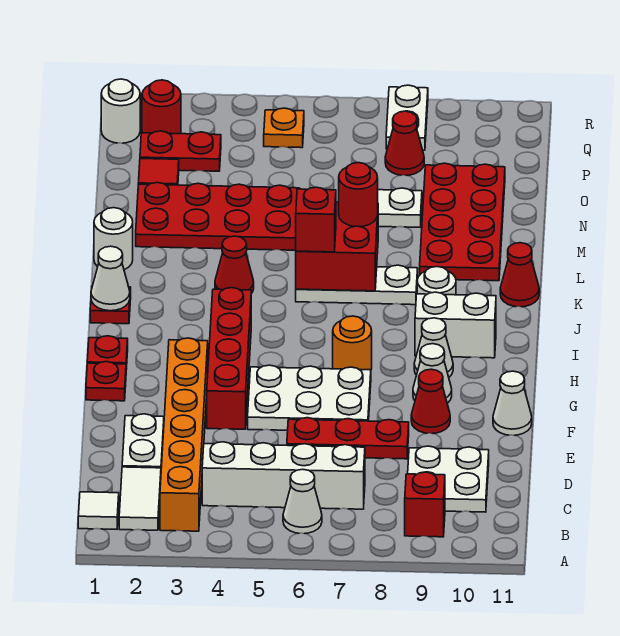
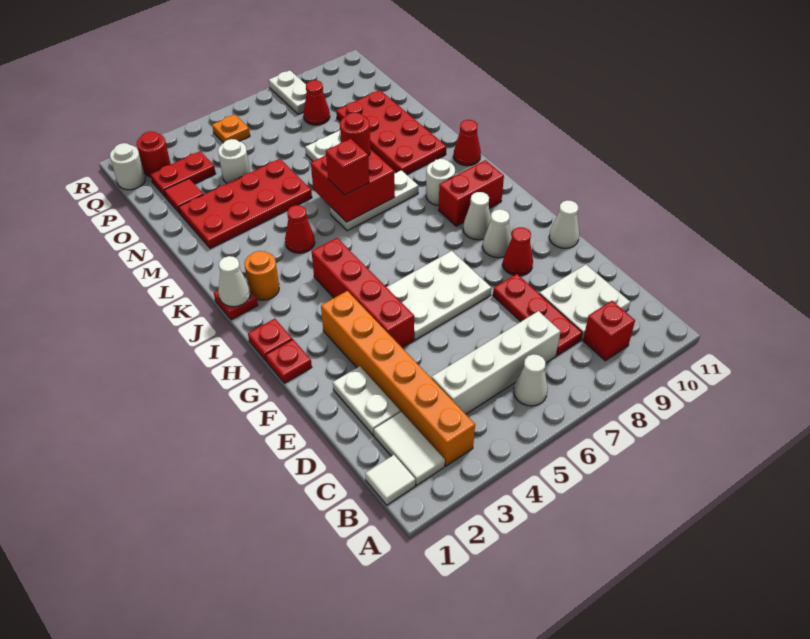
red plate E6:E8 level 1 -> red plate C8:E8 level 1
orange round brick H7 level 1 -> orange round brick J2 level 1
white brick I9:I10 level 1 -> red brick I9:I10 level 1
white round brick L1 level 1 -> white round brick O4 level 1

